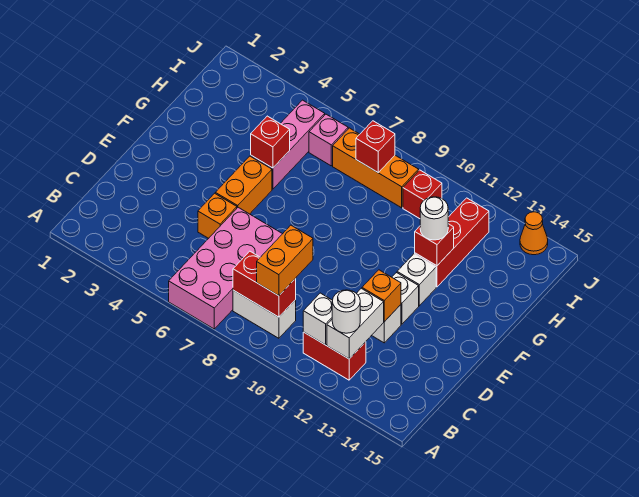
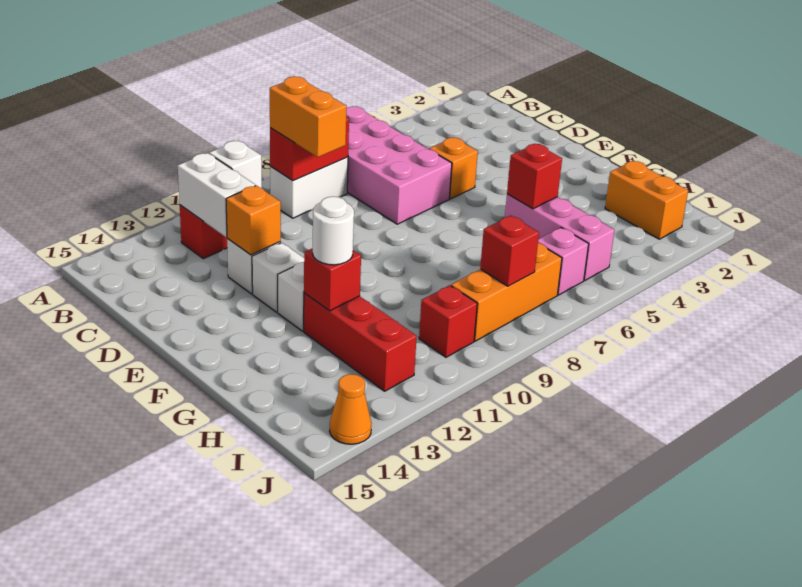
white round brick B12 level 3 -> none
orange brick E5:F5 level 1 -> orange brick H2:I2 level 1

